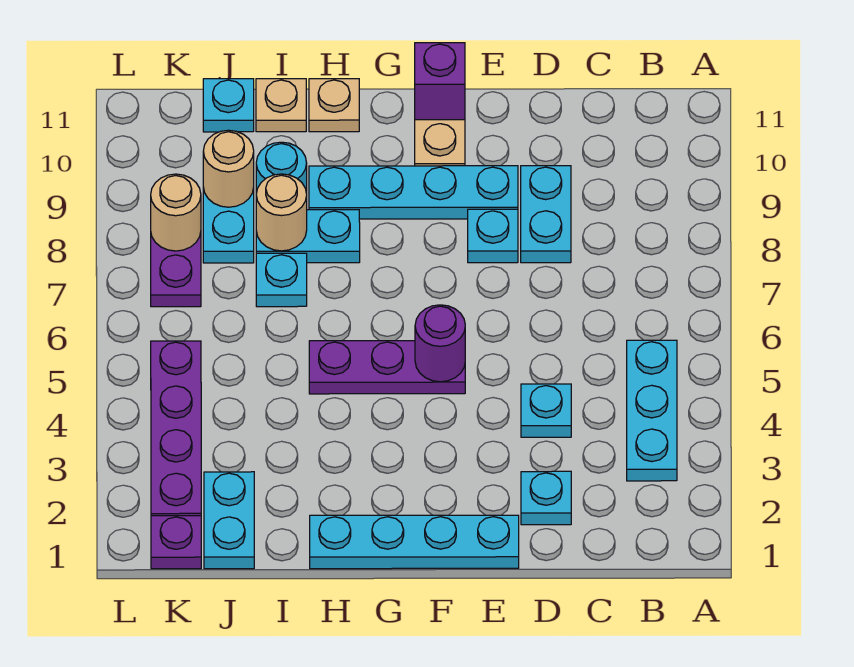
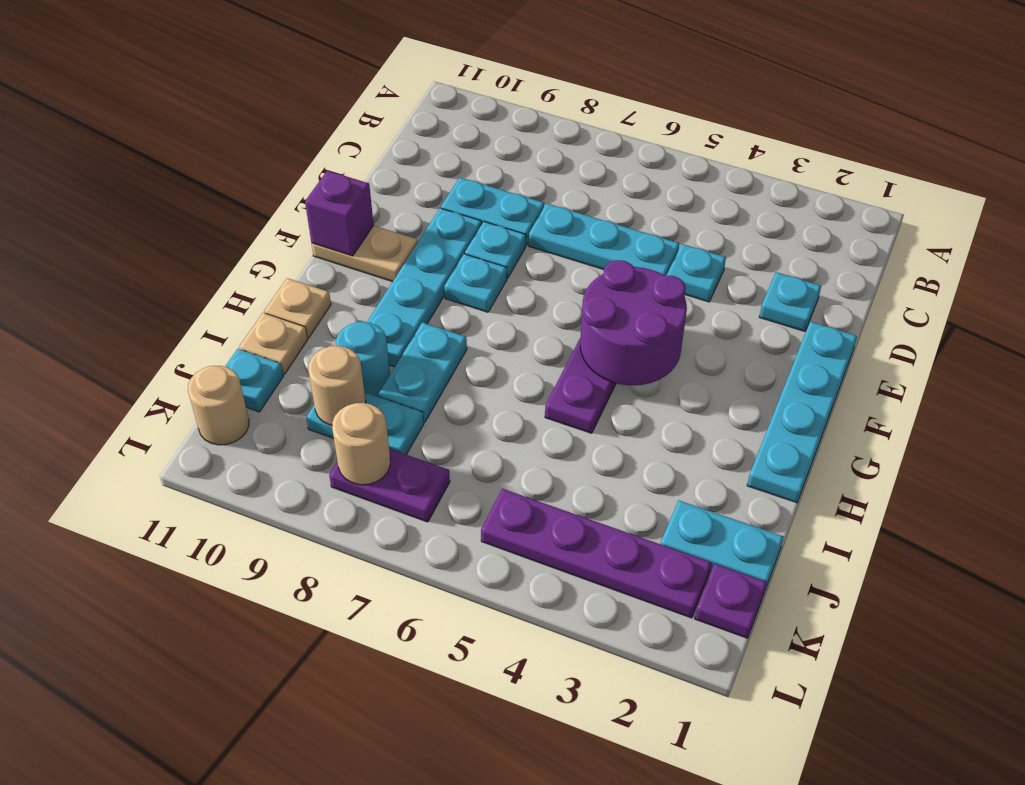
cyan plate B3:B5 level 1 -> cyan plate D5:D7 level 1
purple round brick F5 level 2 -> purple round brick F4:G5 level 2
cyan plate I7 level 1 -> cyan plate F8 level 1
tan round brick I8 level 2 -> tan round brick K11 level 1

